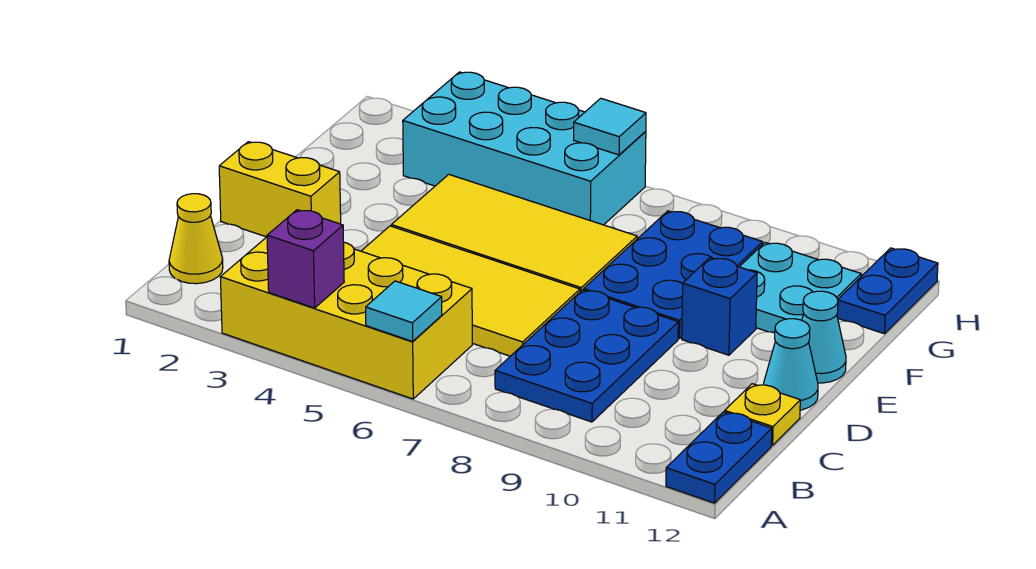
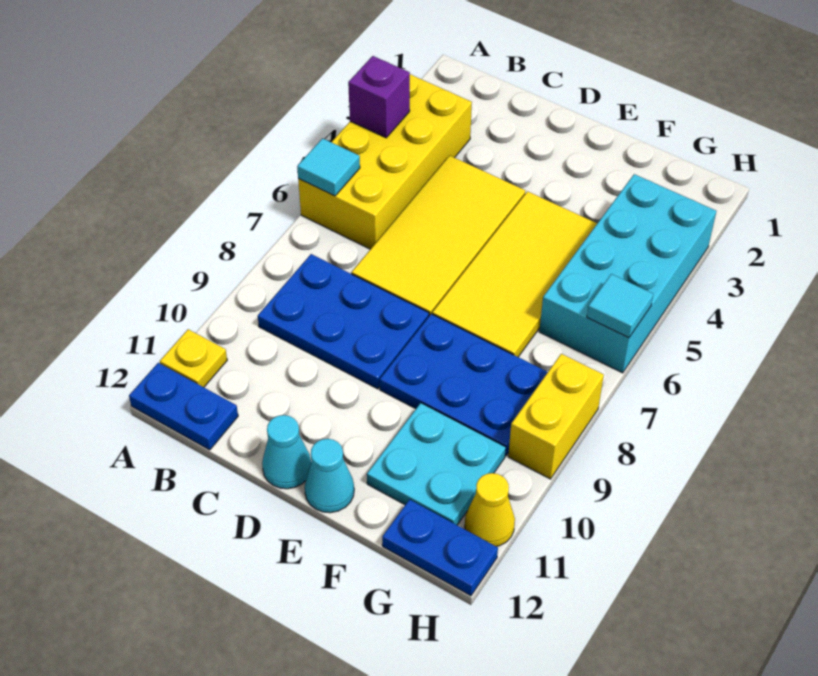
yellow cone B1 level 1 -> yellow cone H11 level 1
yellow plate C12 level 1 -> yellow plate A11 level 1
yellow brick D1:D2 level 1 -> yellow brick H8:H9 level 1
blue brick E10 level 1 -> none

